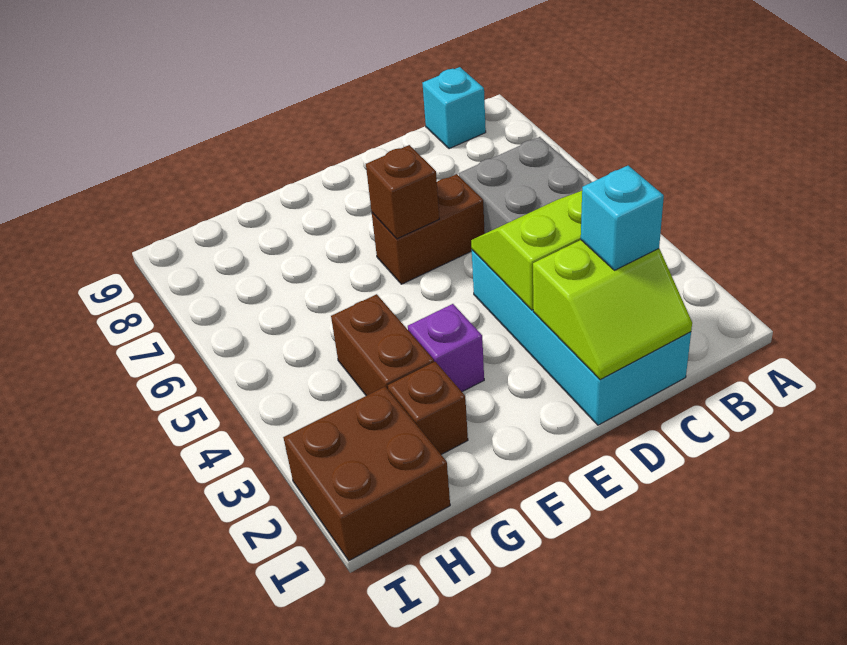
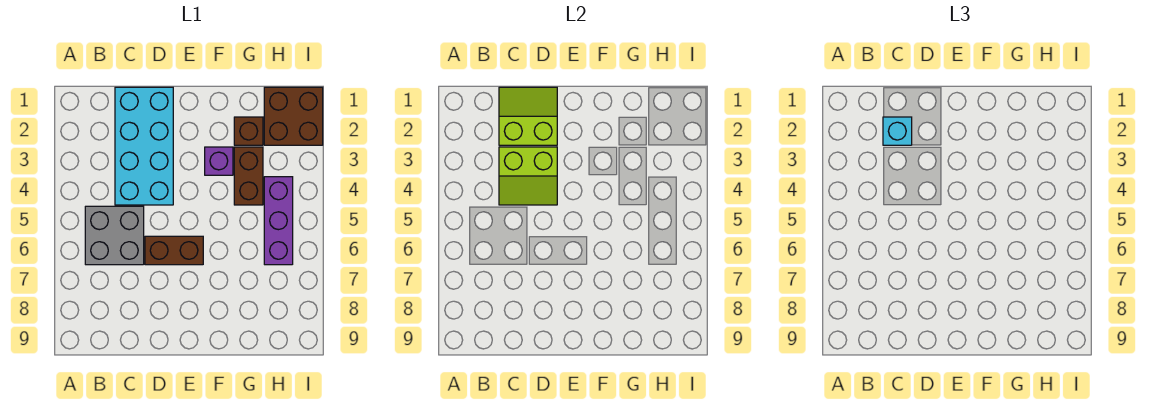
cyan brick B9 level 1 -> none
brown brick E6 level 2 -> none
none -> purple brick H4:H6 level 1

